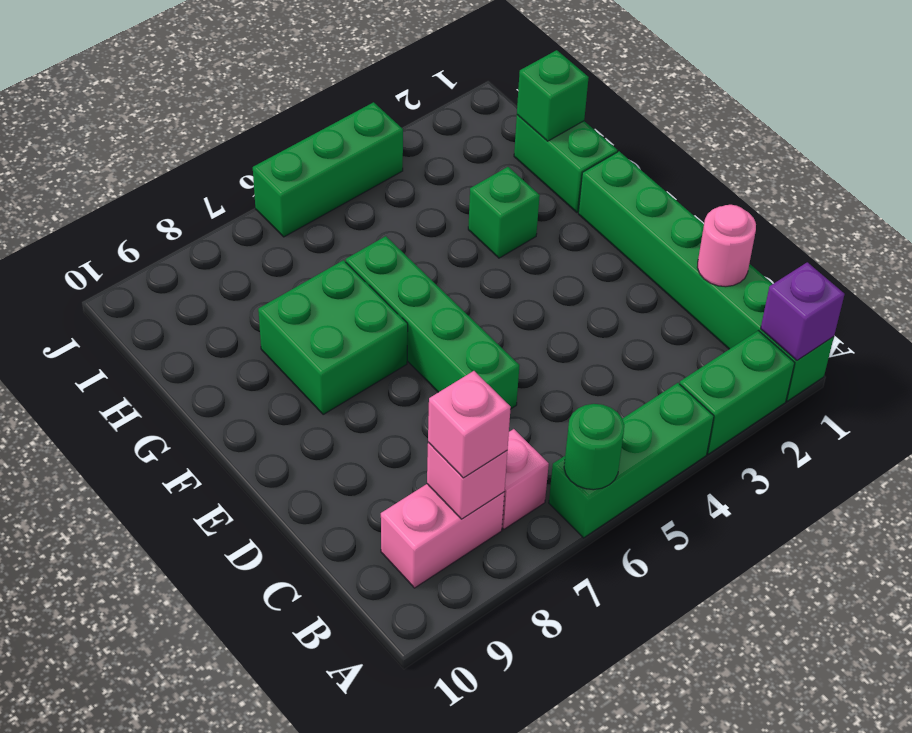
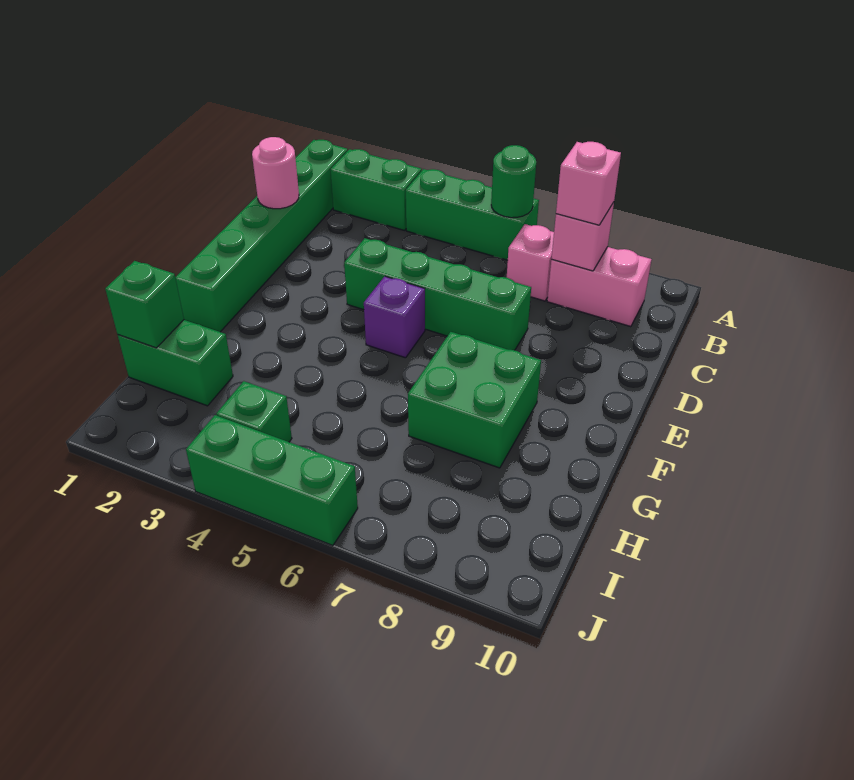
purple brick A1 level 2 -> purple brick E5 level 1
green brick D6:G6 level 1 -> green brick D4:D7 level 1
green brick G1:H1 level 1 -> green brick H1:H2 level 1
green brick G3 level 1 -> green brick I4 level 1

